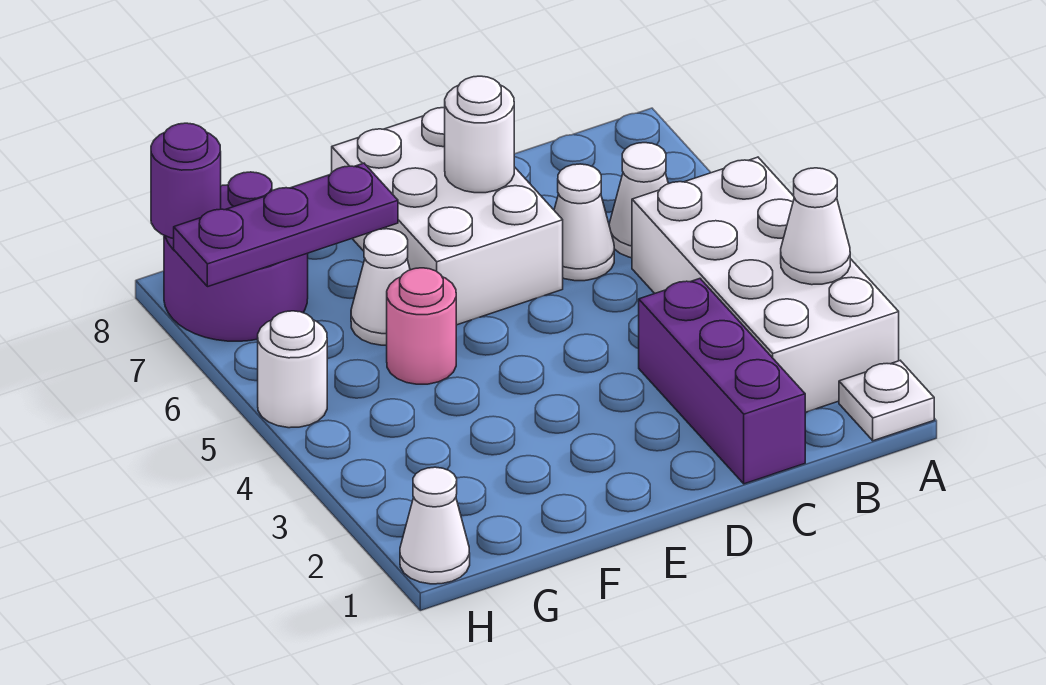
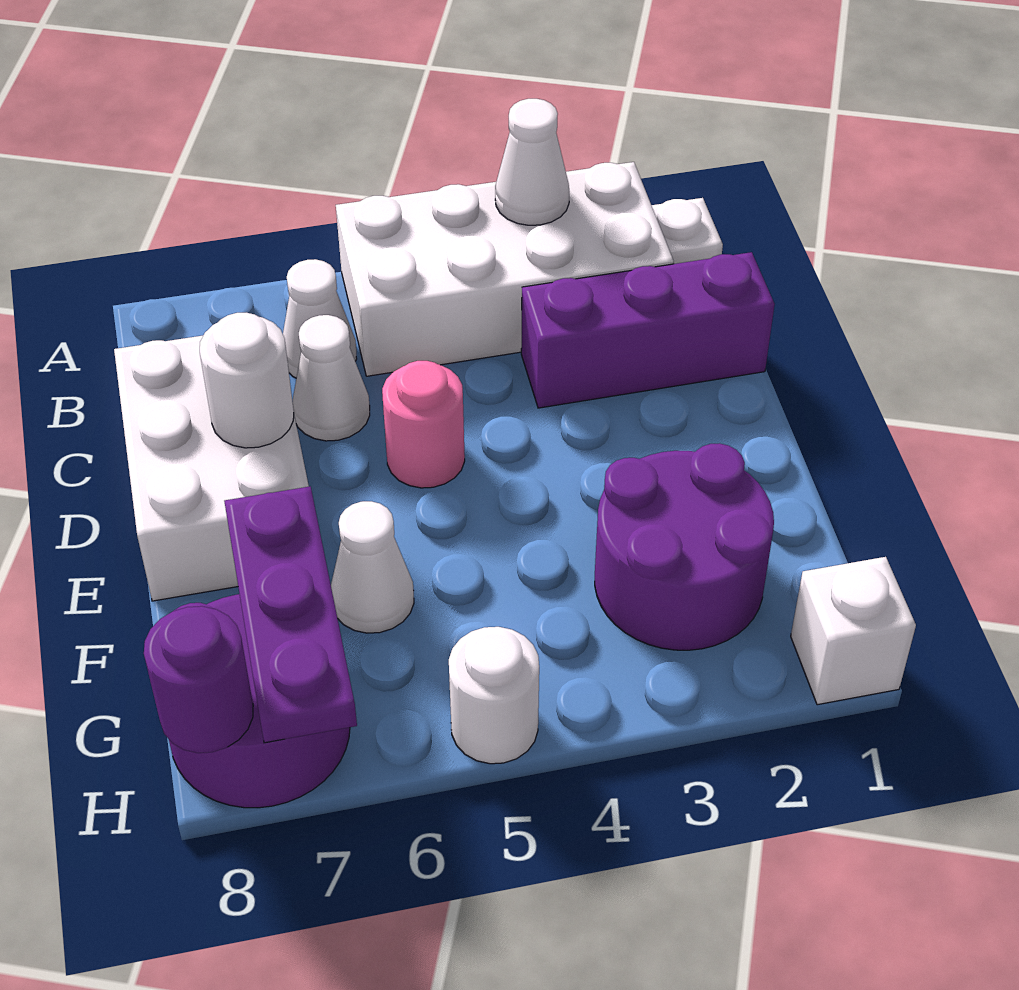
white brick D6:E8 level 1 -> white brick C7:E8 level 1
none -> purple round brick F2:G3 level 1
pink round brick F5 level 1 -> pink round brick D5 level 1
white cone H1 level 1 -> white brick H1 level 1

